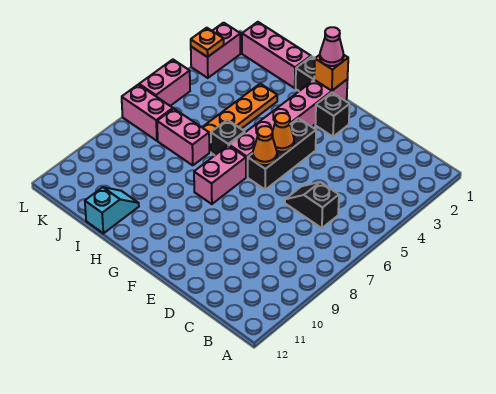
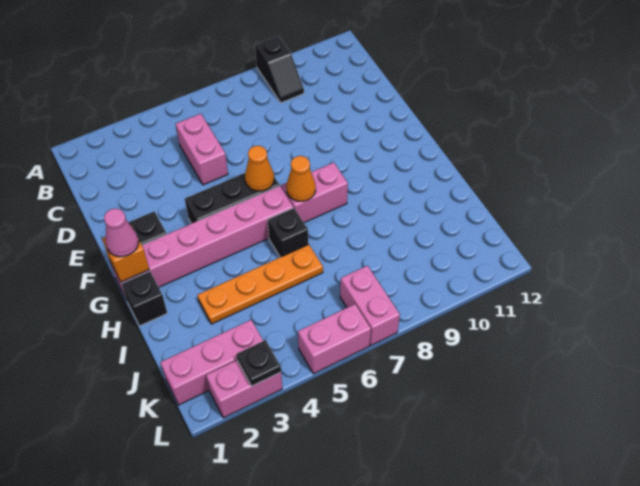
black slope C6:D6 level 1 top C -> black slope A9:B9 level 1 top A
orange cone F5 level 2 -> orange cone G7 level 2
pink brick I1:K1 level 1 -> pink brick K1:K3 level 1
pink brick I7:J7 level 1 -> pink brick C5:D5 level 1
cyan slope I11:I12 level 1 top 12 -> none
orange plate L3 level 2 -> black plate L3 level 2

